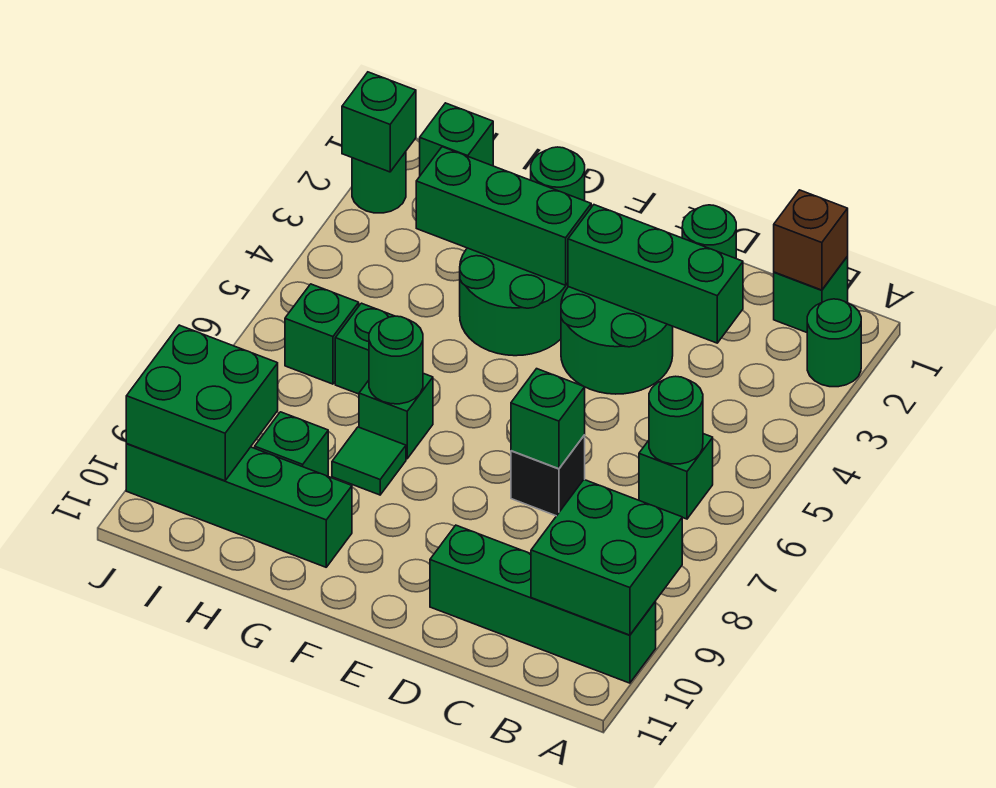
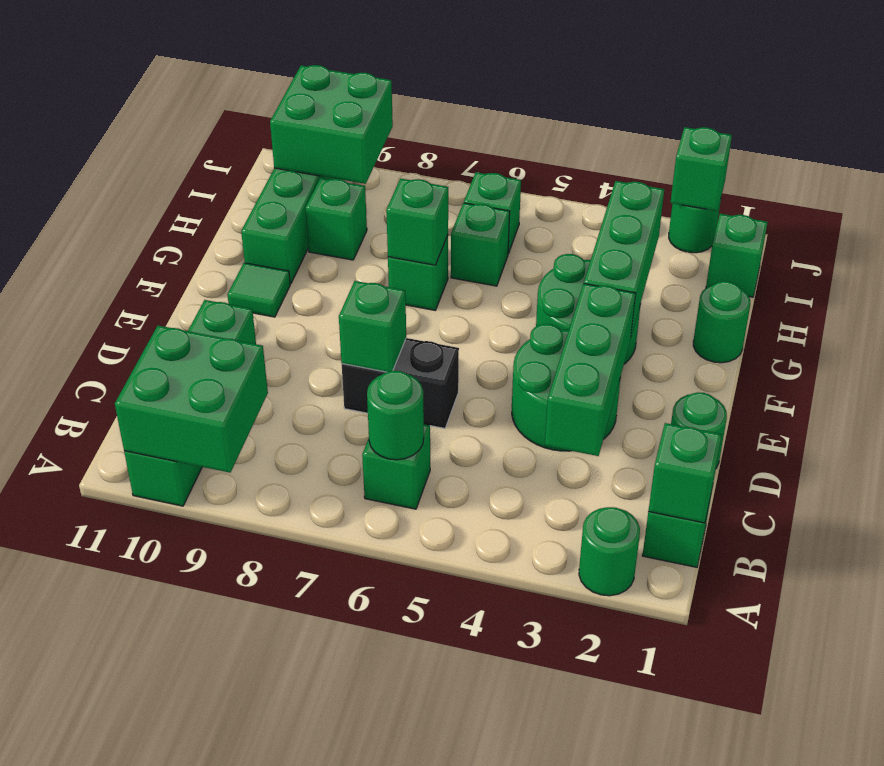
brown brick B1 level 2 -> green brick B1 level 2
black brick D7 level 1 -> black brick D6:D7 level 1
green round brick G7 level 2 -> green brick G7 level 2
green tile G8 level 1 -> green tile F10 level 1

